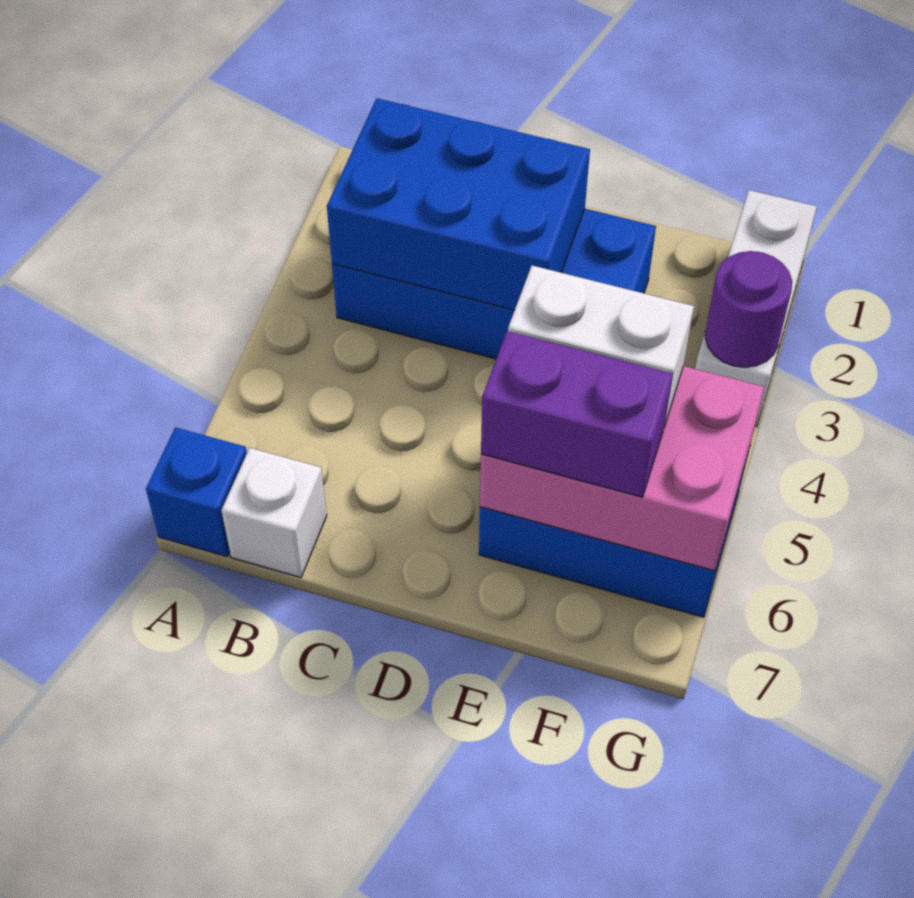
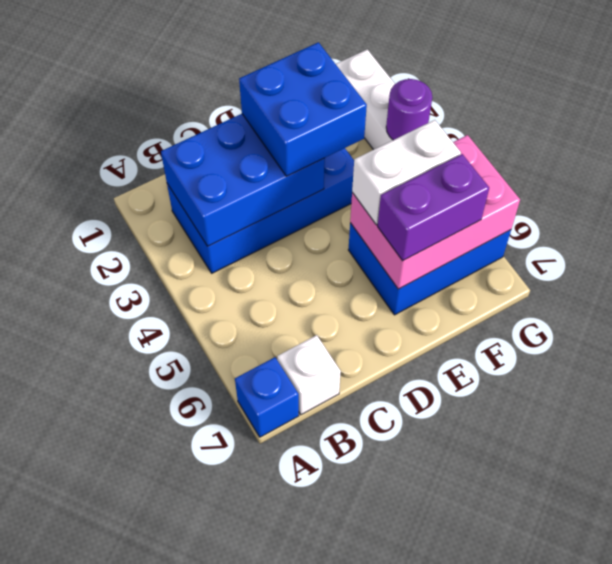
none -> blue brick D2:E3 level 3

